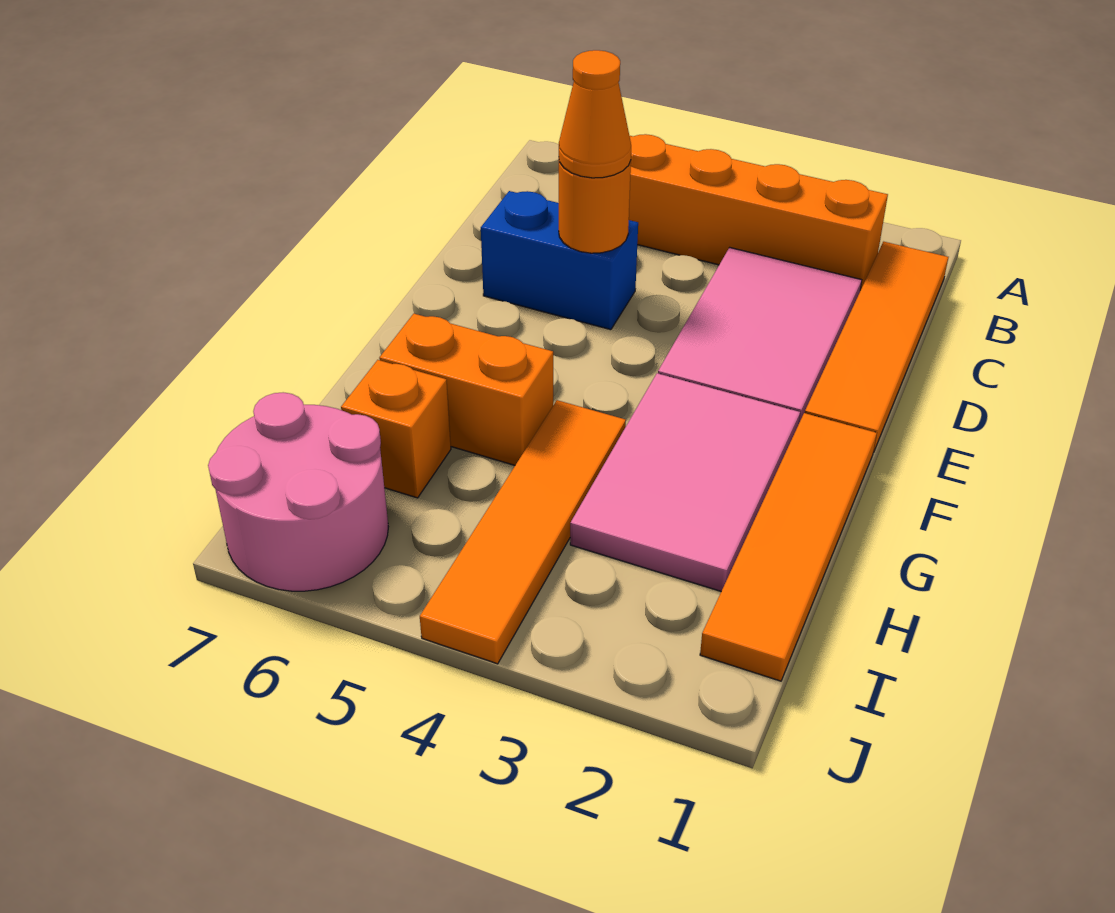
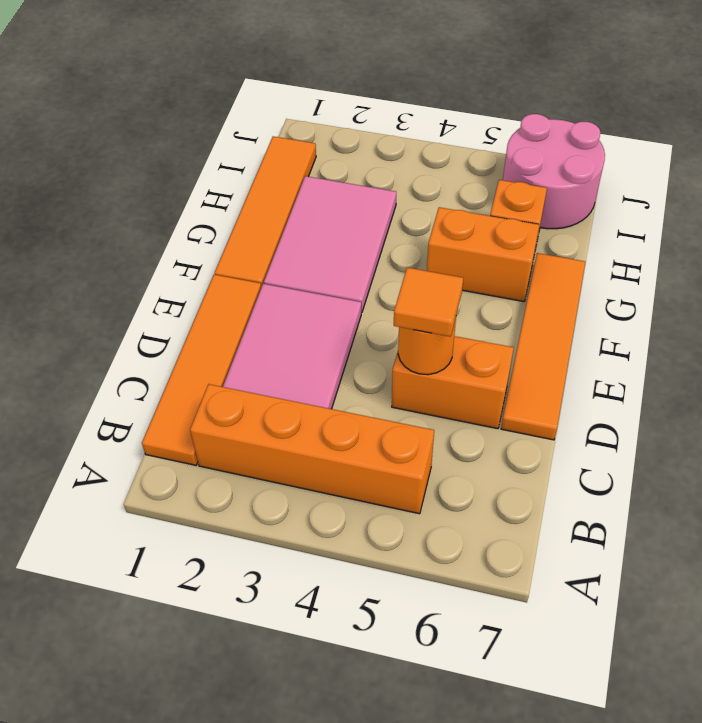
blue brick D5:D6 level 1 -> orange brick D5:D6 level 1
orange cone D5 level 3 -> orange tile D5 level 3
orange tile G4:J4 level 1 -> orange tile D7:G7 level 1

